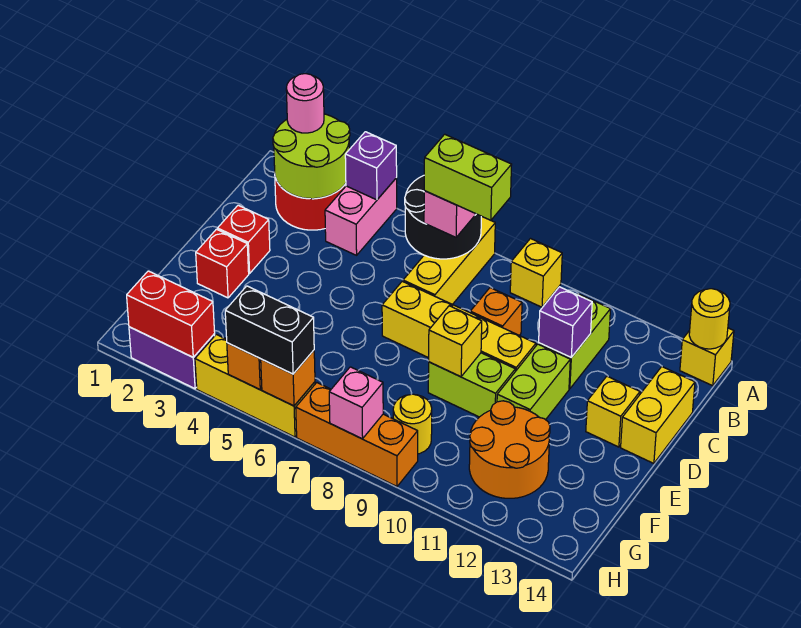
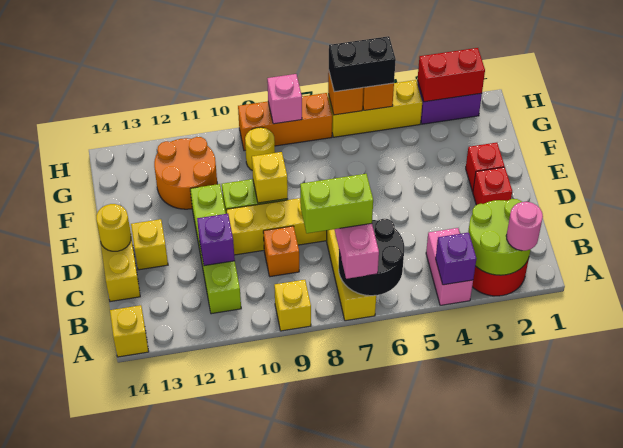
yellow round brick A14 level 2 -> yellow round brick D14 level 2

